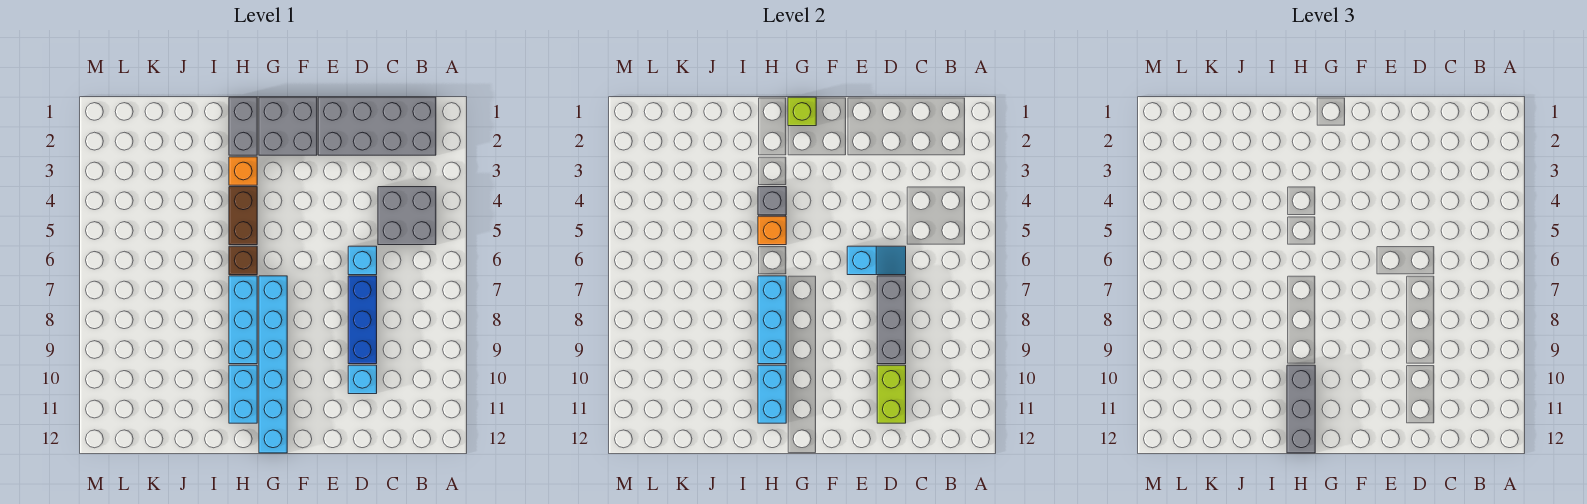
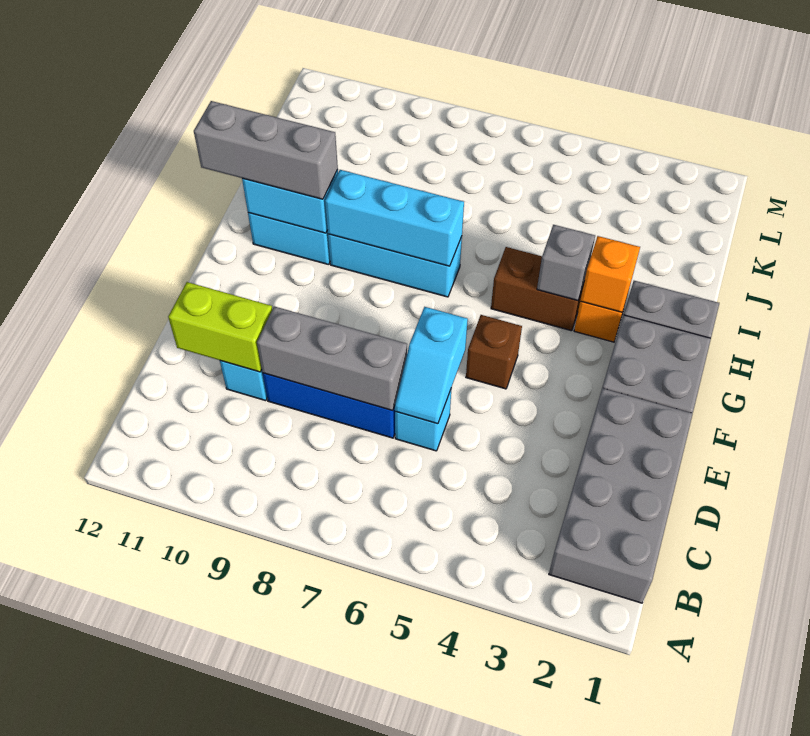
grey brick B4:C5 level 1 -> none
lime brick G1 level 2 -> none
cyan brick G7:G12 level 1 -> none
orange brick H5 level 2 -> orange brick H3 level 2
brown brick H6 level 1 -> brown brick F5 level 1

